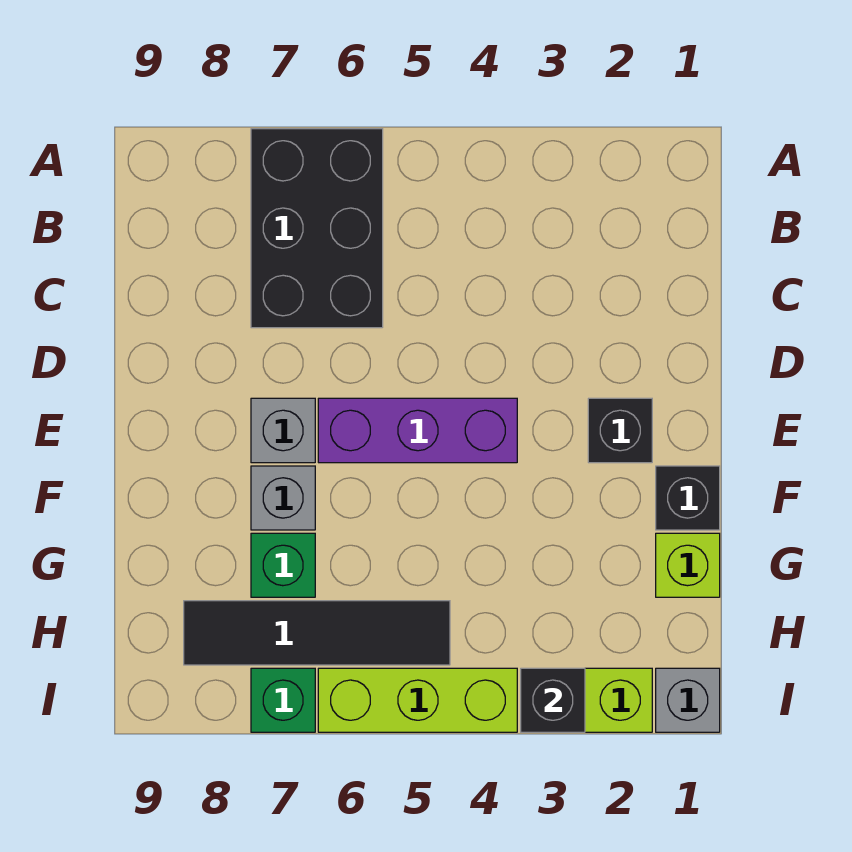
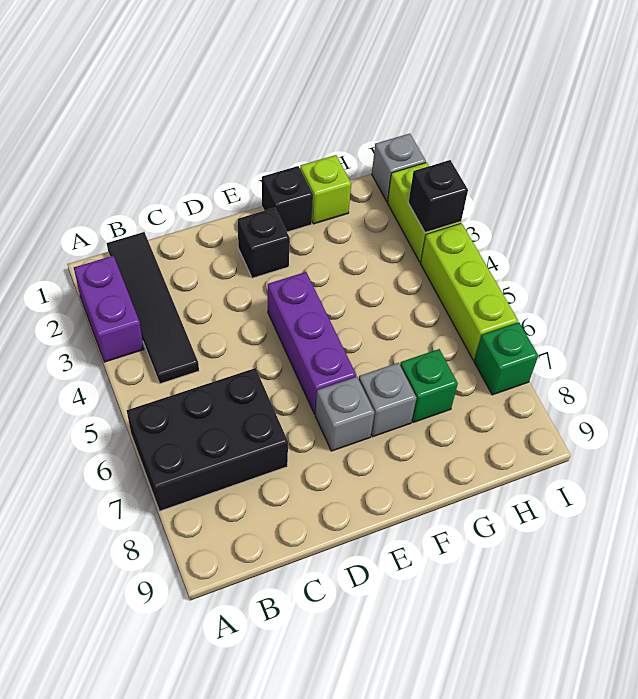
none -> purple brick A2:A3 level 1
black tile H5:H8 level 1 -> black tile B1:B4 level 1

